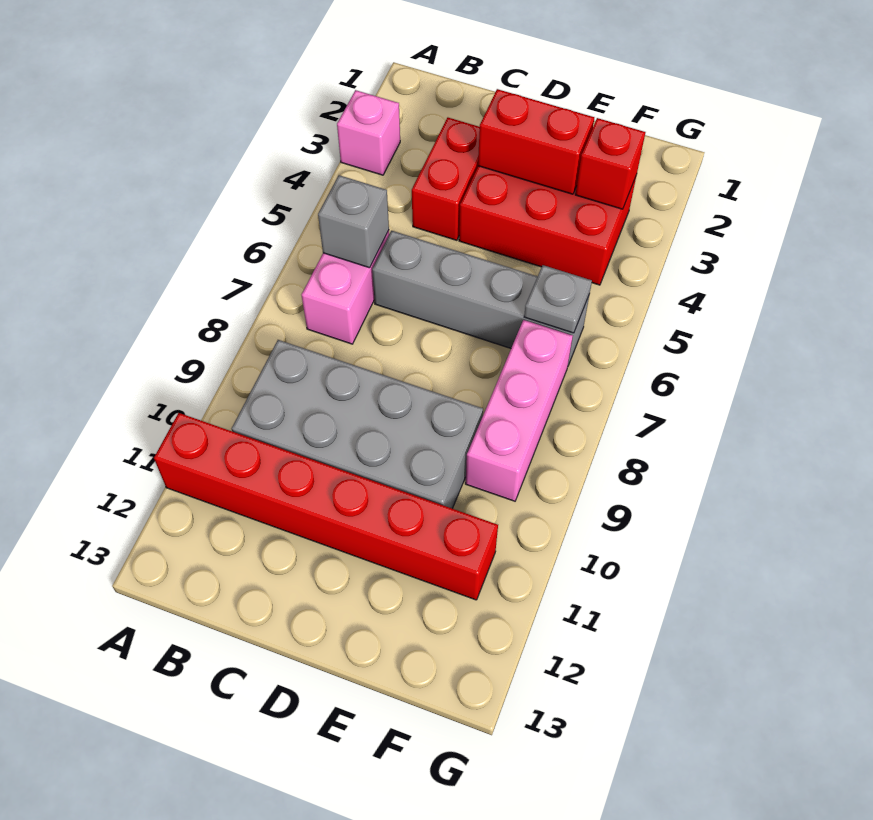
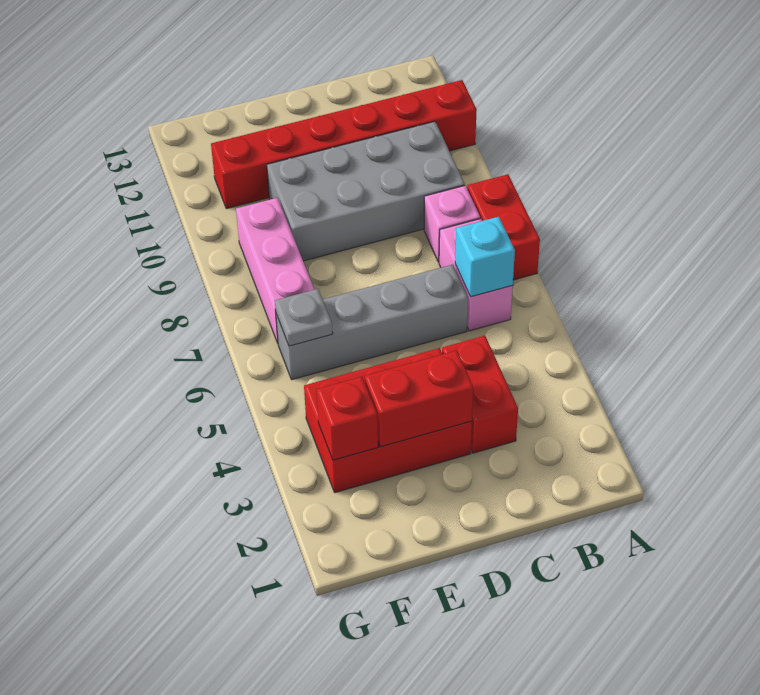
pink brick A3 level 1 -> pink brick B8 level 1
none -> red brick A7:A8 level 1
grey brick B6 level 2 -> cyan brick B6 level 2

